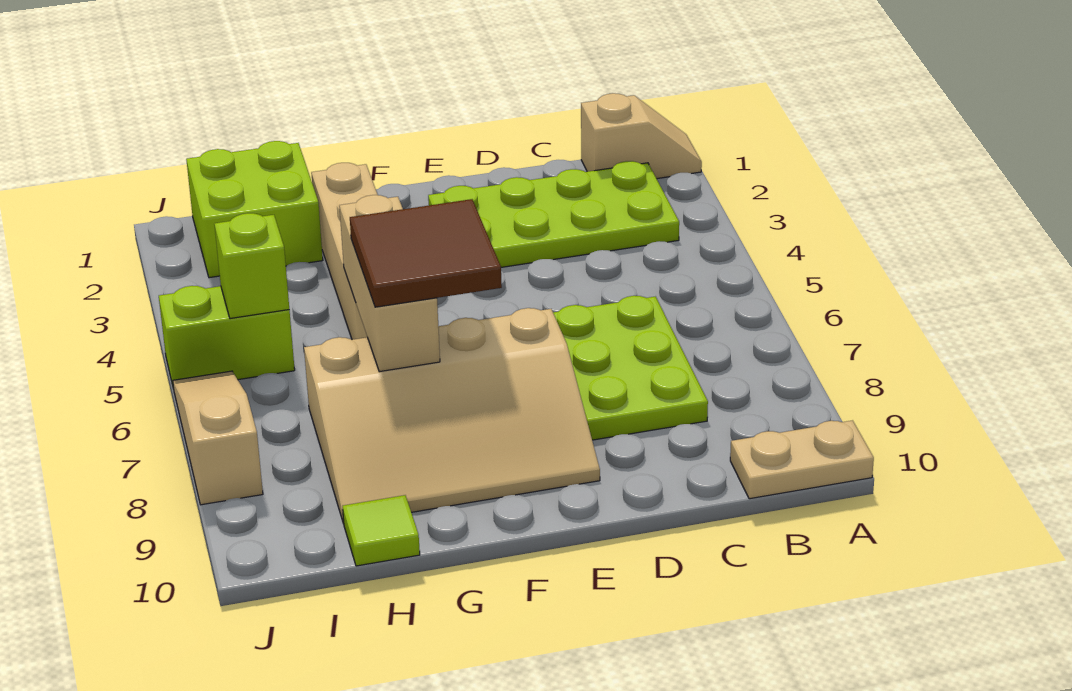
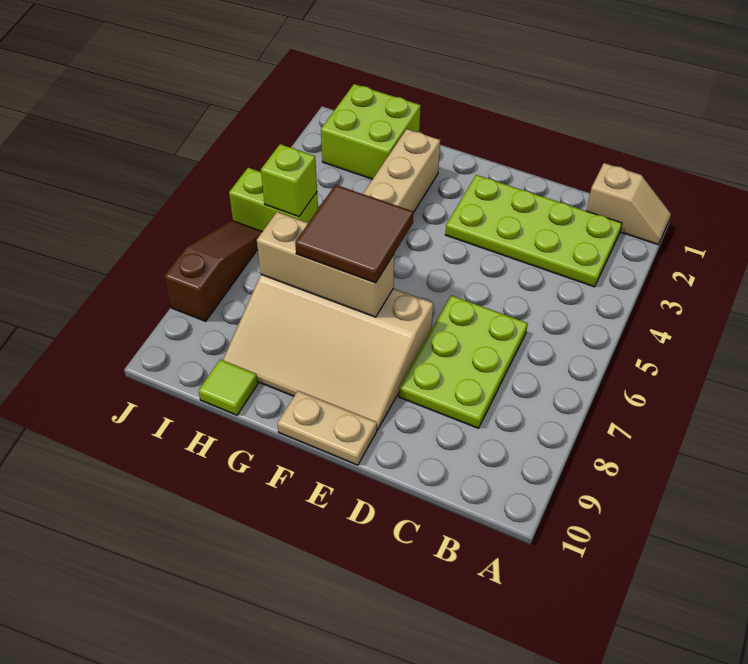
tan plate A10:B10 level 1 -> tan plate E10:F10 level 1
tan brick G5:G7 level 2 -> tan brick F7:H7 level 2
tan slope J6:J8 level 1 top 8 -> brown slope J6:J8 level 1 top 8

